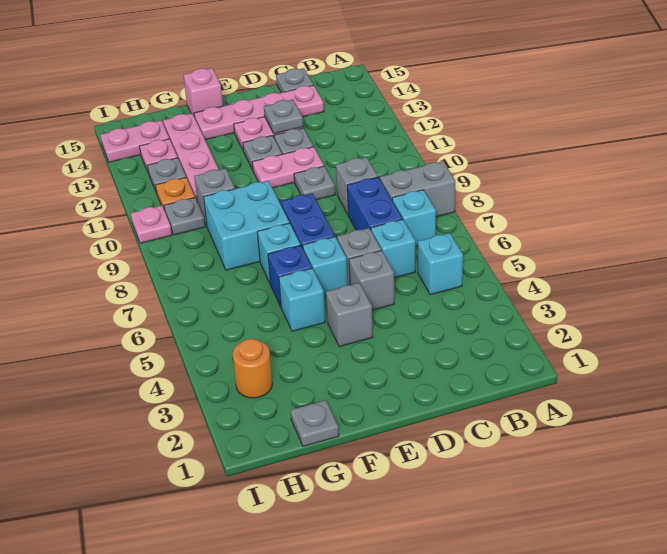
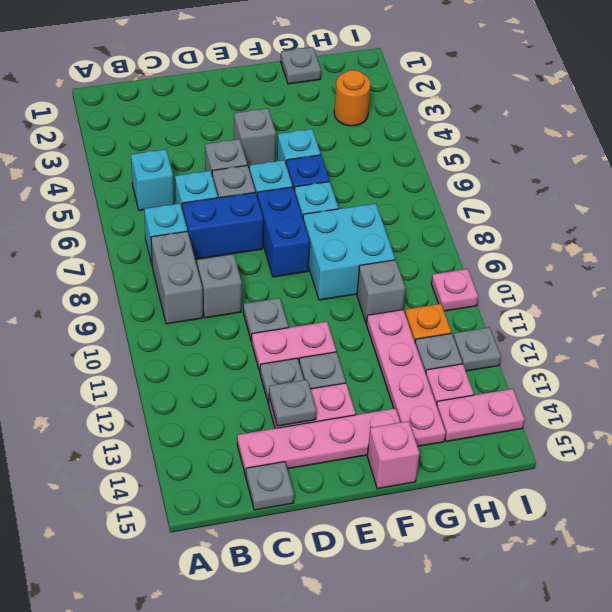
grey brick A8:B8 level 1 -> grey brick B8:B9 level 1
blue brick C7:C8 level 1 -> blue brick C7:D7 level 1
grey plate H10 level 1 -> grey plate I12 level 1

